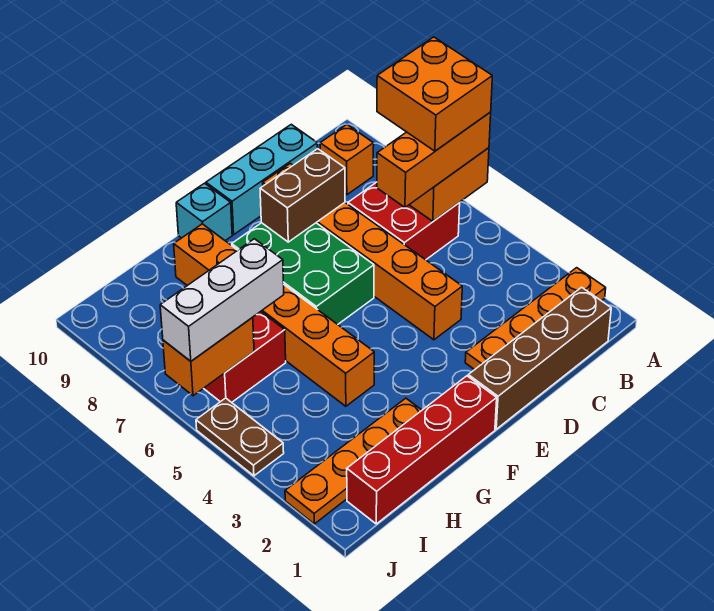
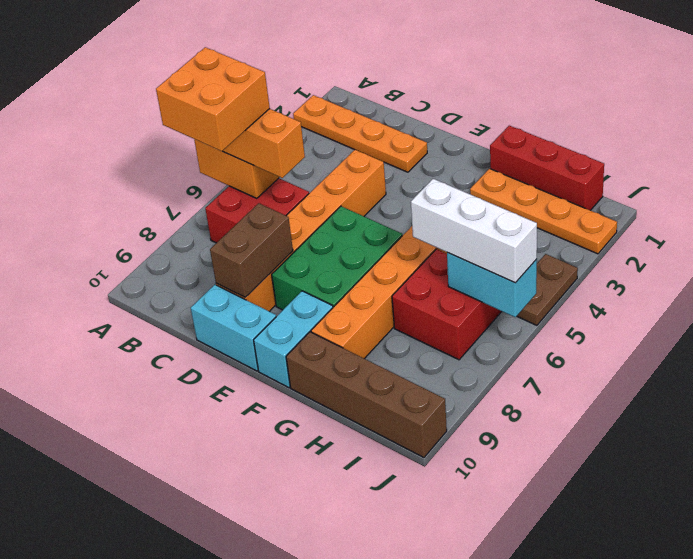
brown brick B1:E1 level 1 -> brown brick G10:J10 level 1
orange brick B9 level 1 -> none
cyan brick C10:E10 level 1 -> cyan brick D10:E10 level 1
brown brick D8:E8 level 2 -> brown brick D8:D9 level 2
red brick F1:I1 level 1 -> red brick G1:I1 level 1
cyan brick F10 level 1 -> cyan brick F9:F10 level 1
orange brick I6:J6 level 2 -> cyan brick I6:J6 level 2

